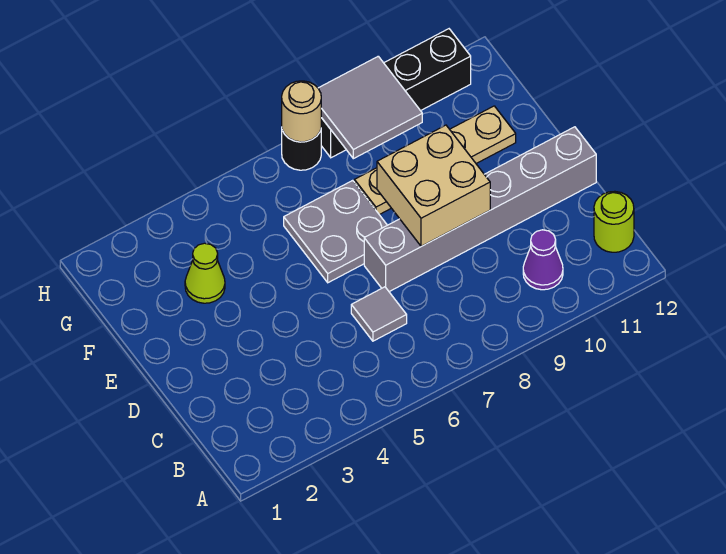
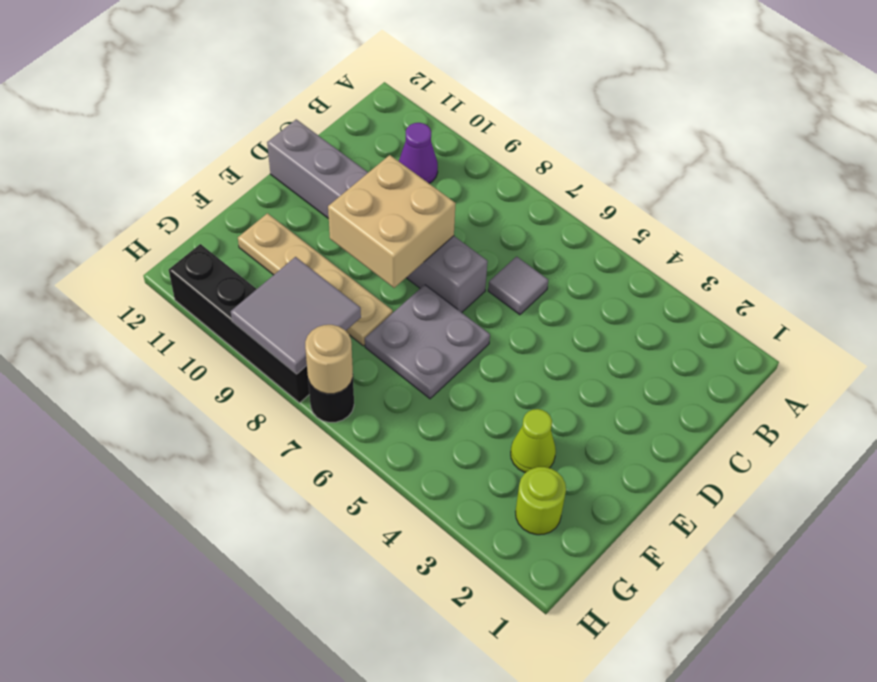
lime round brick B12 level 1 -> lime round brick G2 level 1

